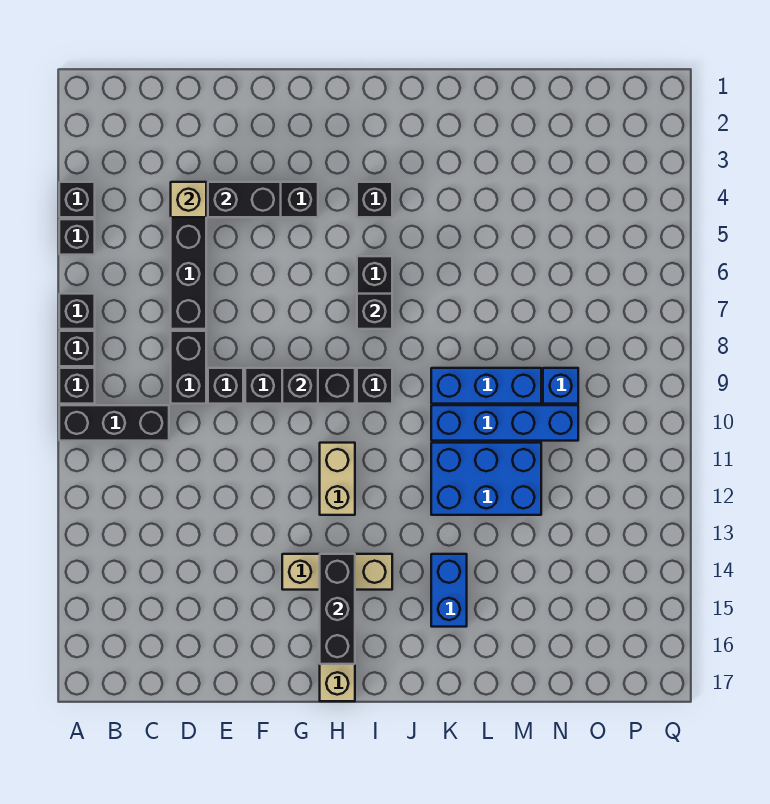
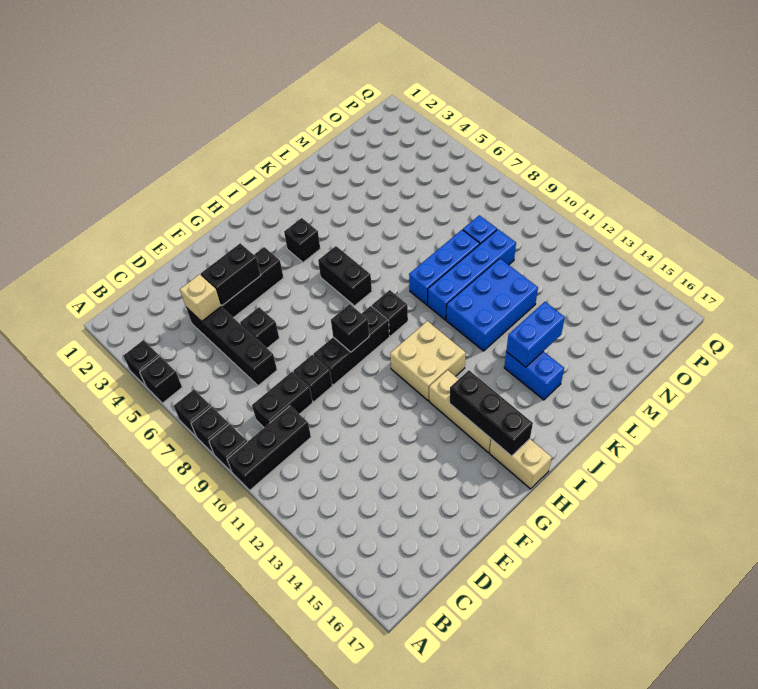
black brick D8:D9 level 1 -> black brick C9:D9 level 1
tan brick G14:I14 level 1 -> tan brick H13:H15 level 1
tan brick H11:H12 level 1 -> tan brick H11:I12 level 1
black brick I7 level 2 -> black brick E6 level 1
none -> blue brick K14:L14 level 2

